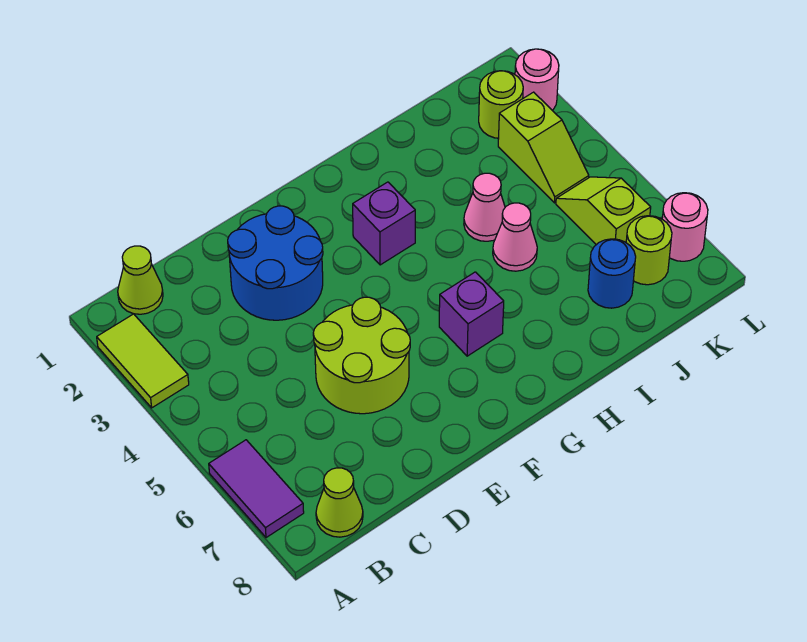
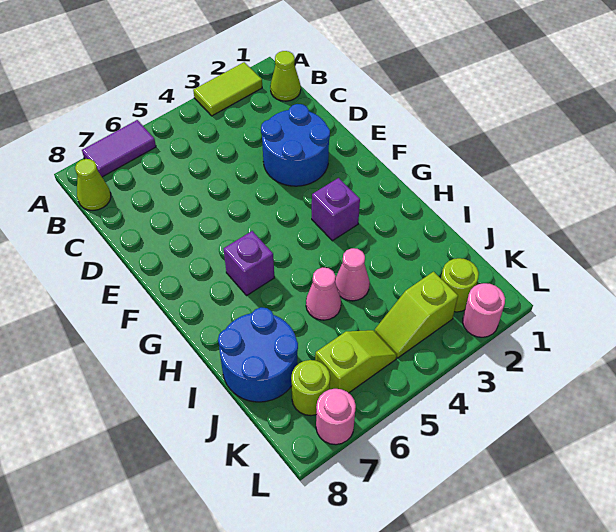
lime round brick D5:E6 level 1 -> none
blue round brick J7 level 1 -> blue round brick I7:J8 level 1

